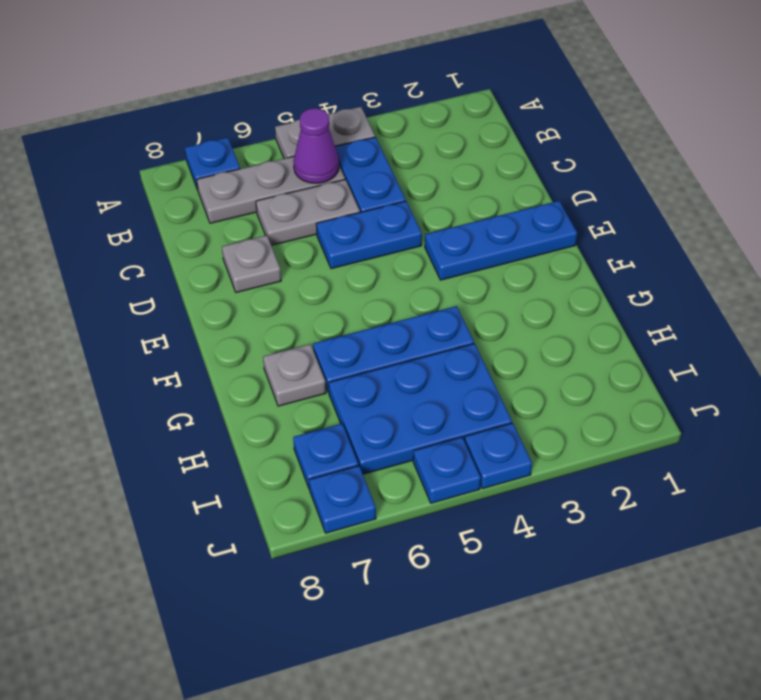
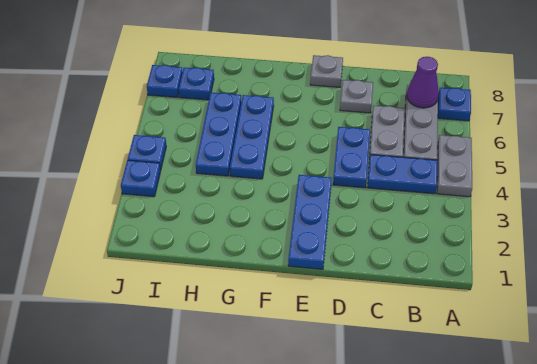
purple cone B5 level 2 -> purple cone B7 level 2
grey plate G7 level 1 -> grey plate E8 level 1
blue plate H4:I6 level 1 -> blue plate H4:H6 level 1
blue plate J5 level 1 -> blue plate J3 level 1

